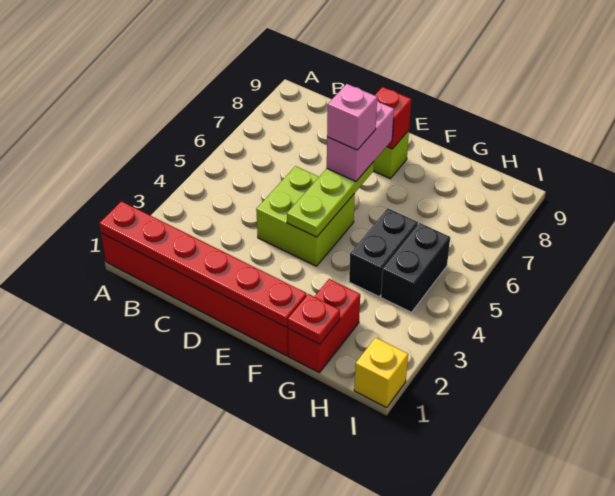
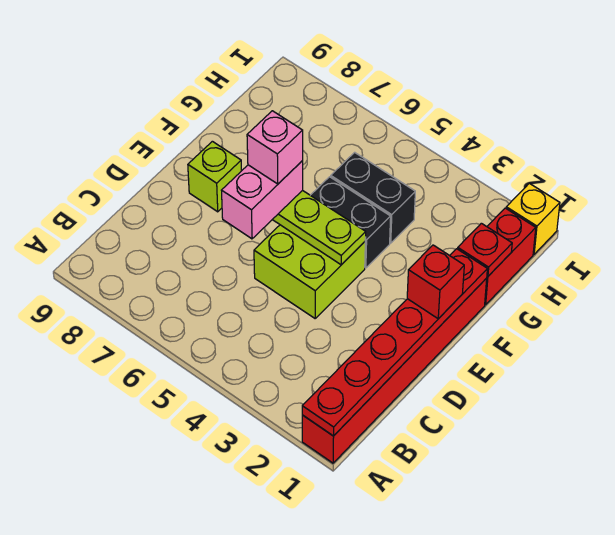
pink brick E6:E7 level 3 -> pink brick D6:E6 level 3
red brick E8 level 2 -> red brick E1 level 3
red brick G1:G2 level 1 -> red brick G1:H1 level 1
black brick H4:H5 level 1 -> black brick F4:F5 level 1

